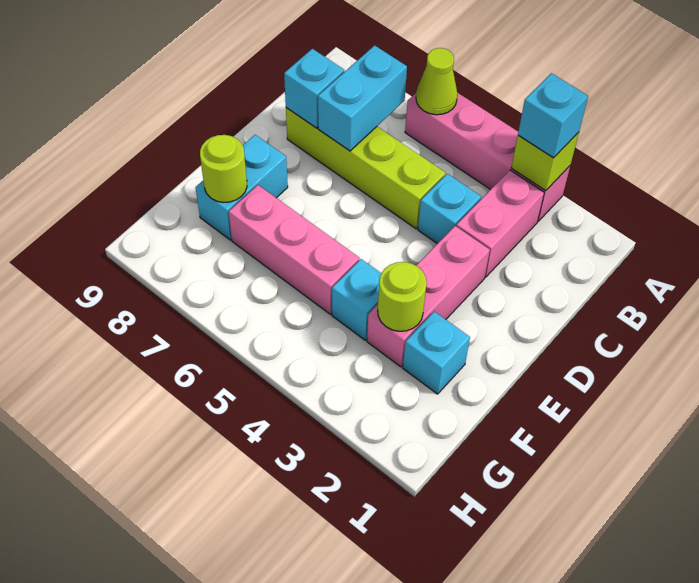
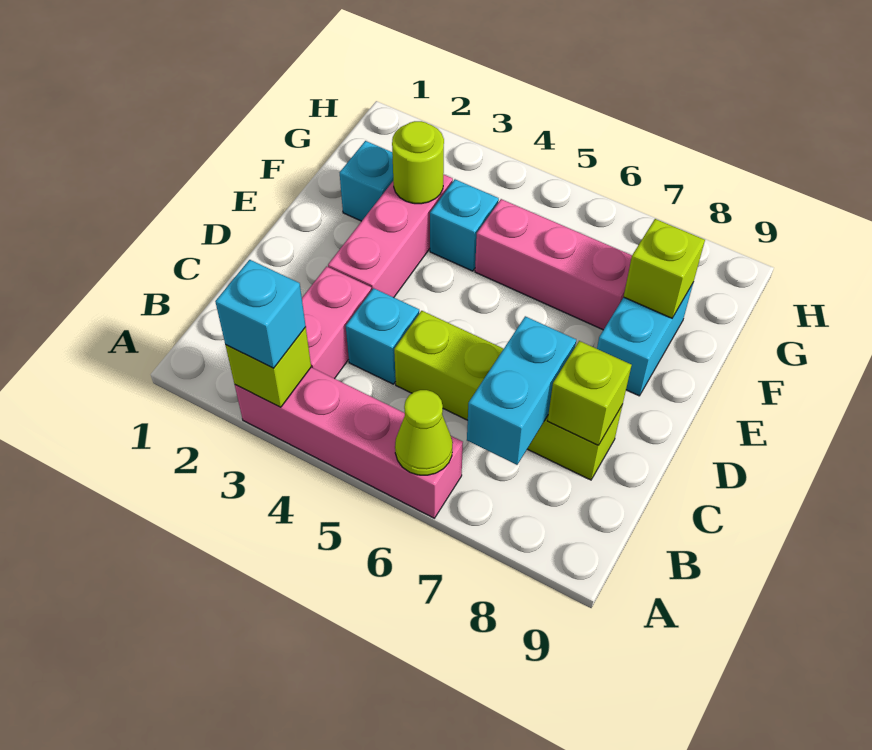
cyan brick C8 level 2 -> lime brick C8 level 2
lime round brick F8 level 2 -> lime brick F8 level 2

